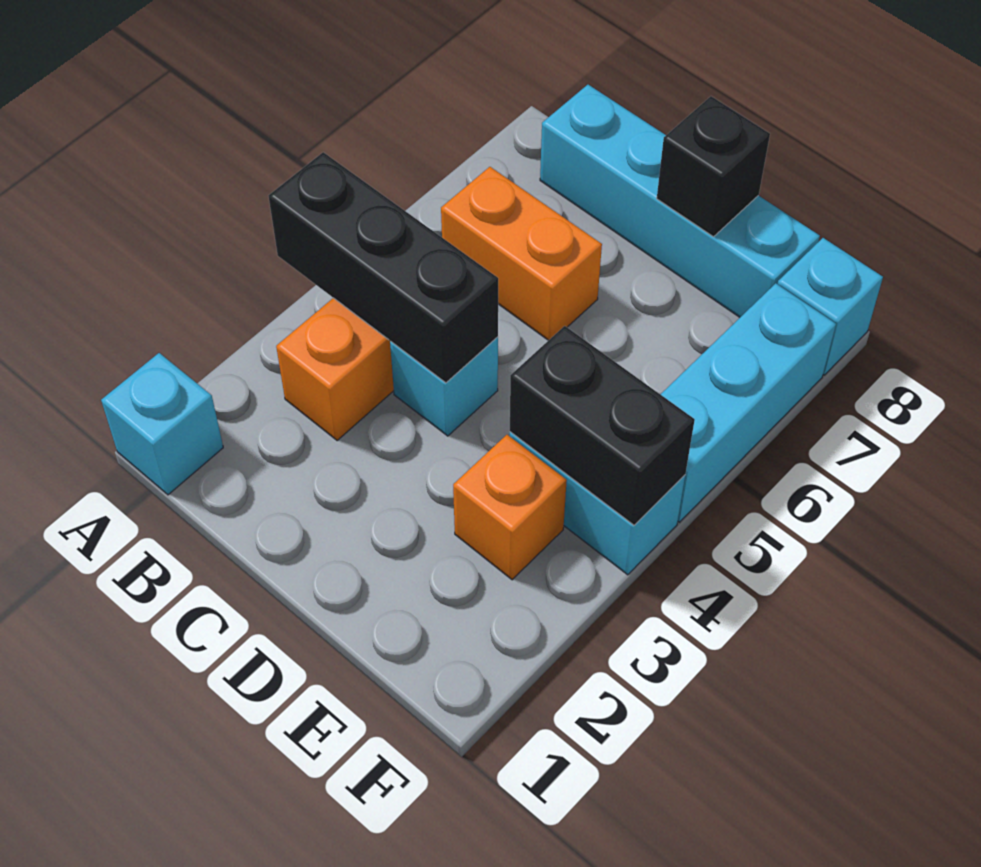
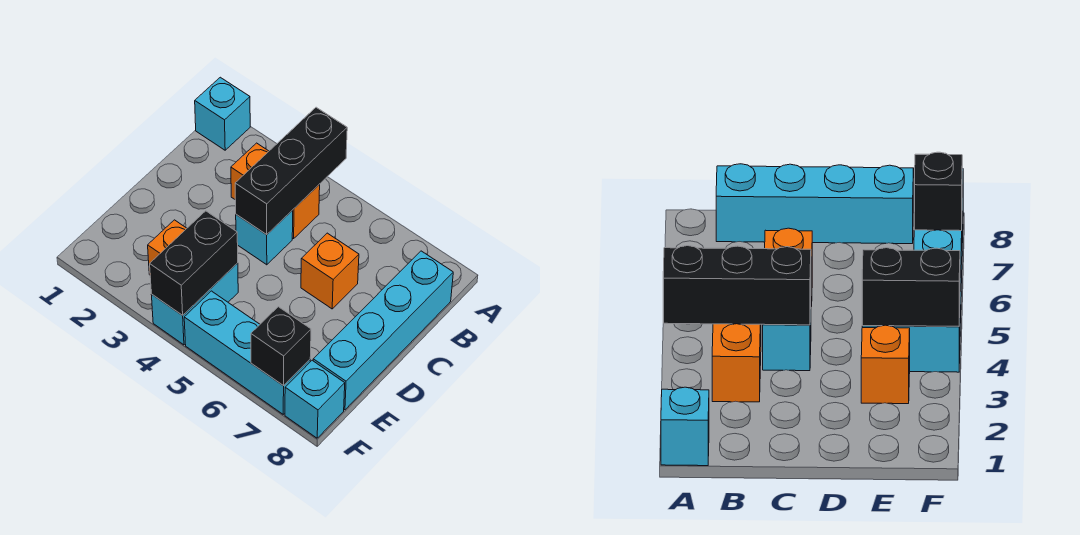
orange brick B6:C6 level 1 -> orange brick C6 level 1
black brick D8 level 2 -> black brick F7 level 2

